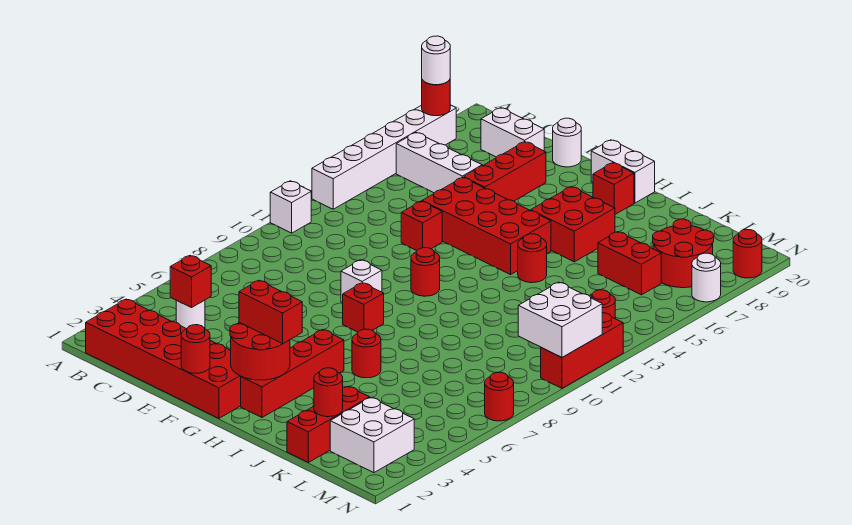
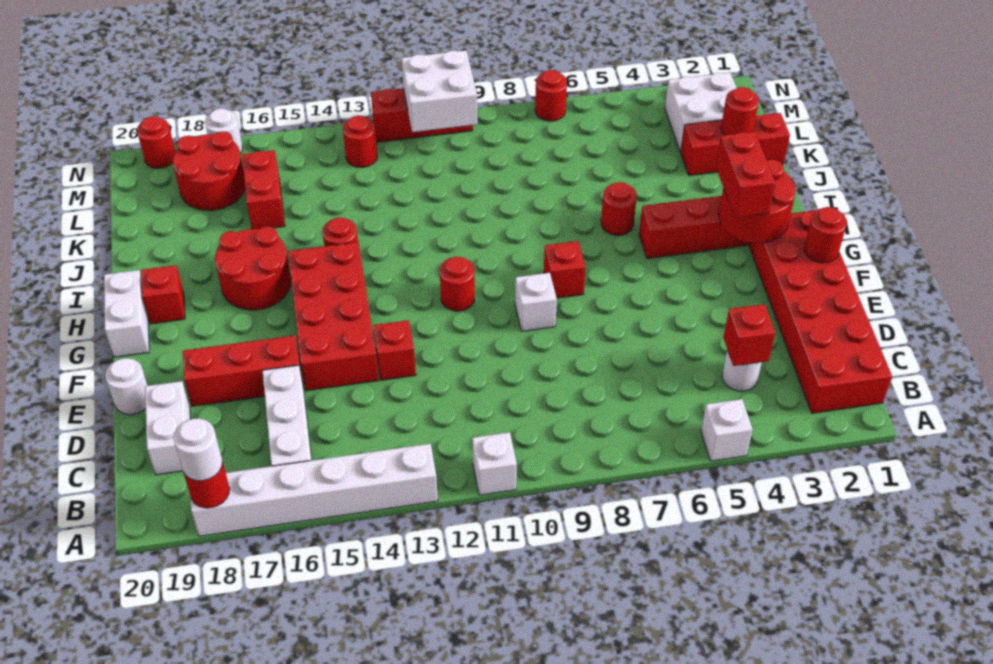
none -> white brick A5 level 1
red brick H16:I17 level 1 -> red round brick H16:I17 level 1

